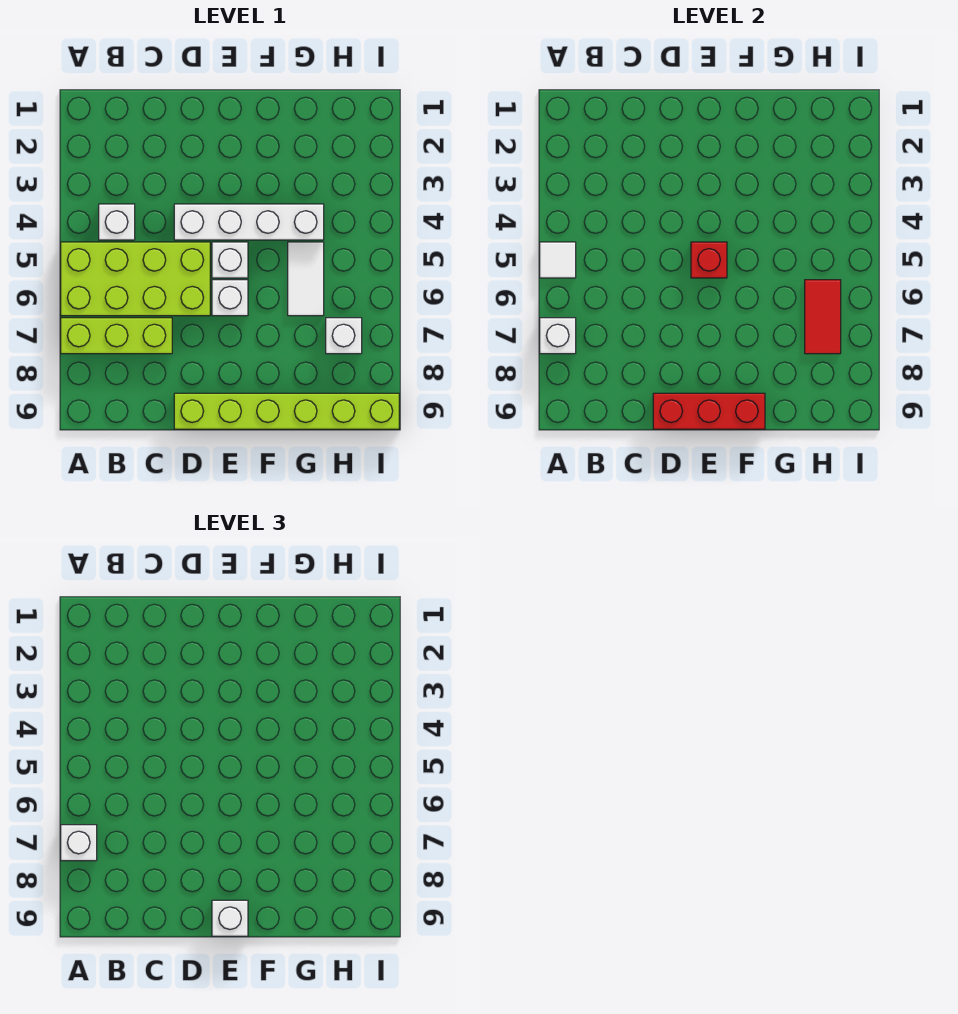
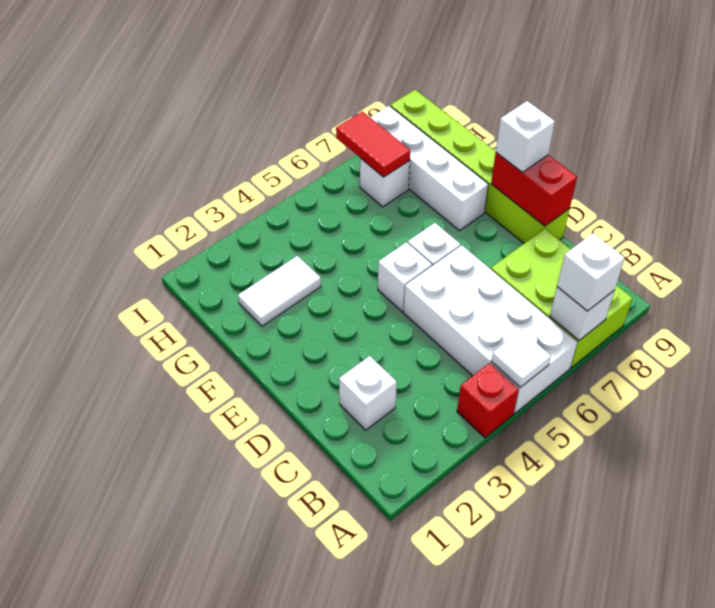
lime brick A5:D6 level 1 -> white brick A5:D6 level 1
lime brick A7:C7 level 1 -> lime brick A7:C8 level 1
white brick B4 level 1 -> white brick C2 level 1
white brick D4:G4 level 1 -> white brick F8:I8 level 1
red brick D9:F9 level 2 -> red brick D9:E9 level 2
red brick E5 level 2 -> red brick A4 level 1
white tile G5:G6 level 1 -> white tile G2:G3 level 1
red tile H6:H7 level 2 -> red tile H7:I7 level 2

